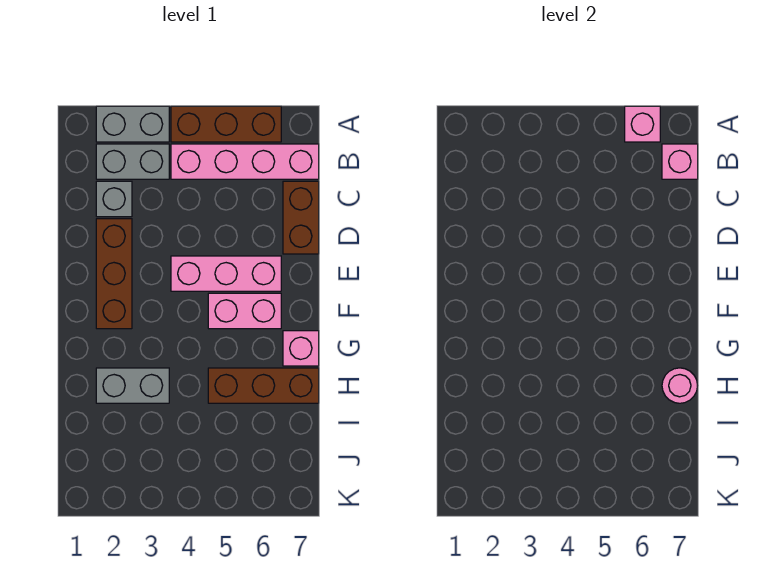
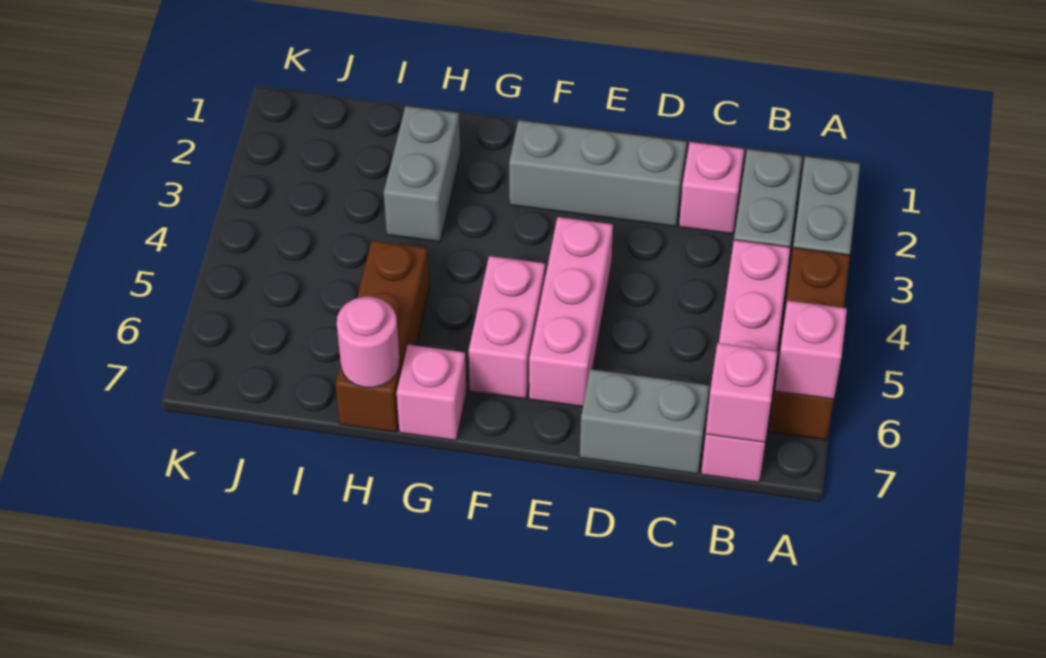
grey brick C2 level 1 -> pink brick C2 level 1
brown brick C7:D7 level 1 -> grey brick C7:D7 level 1
brown brick D2:F2 level 1 -> grey brick D2:F2 level 1

